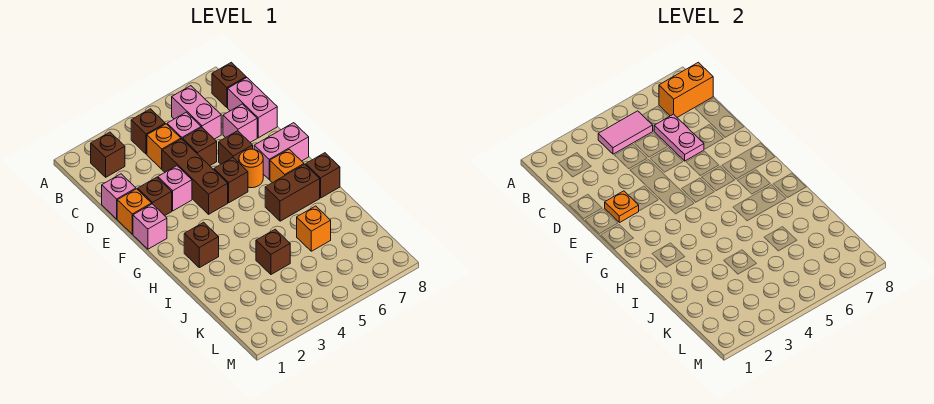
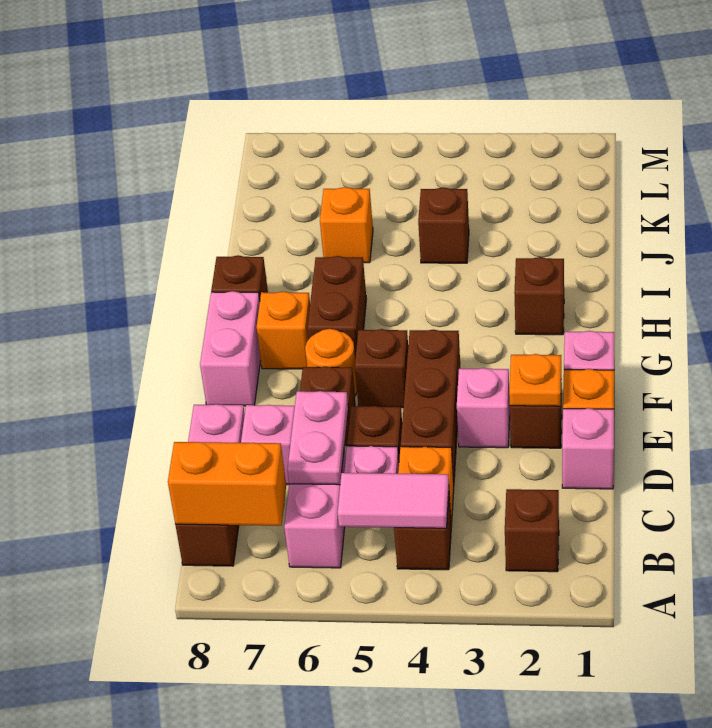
pink brick F7:F8 level 1 -> pink brick F8:G8 level 1
brown brick H6:H7 level 1 -> brown brick G6:H6 level 1

